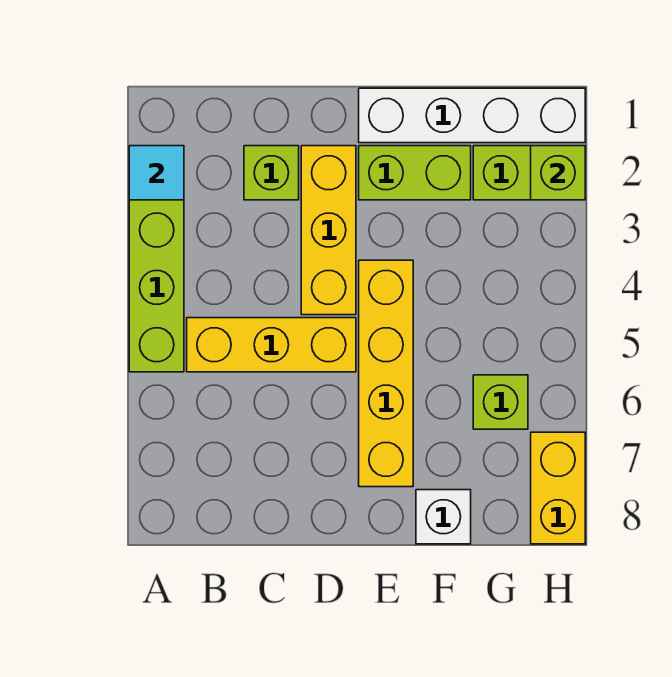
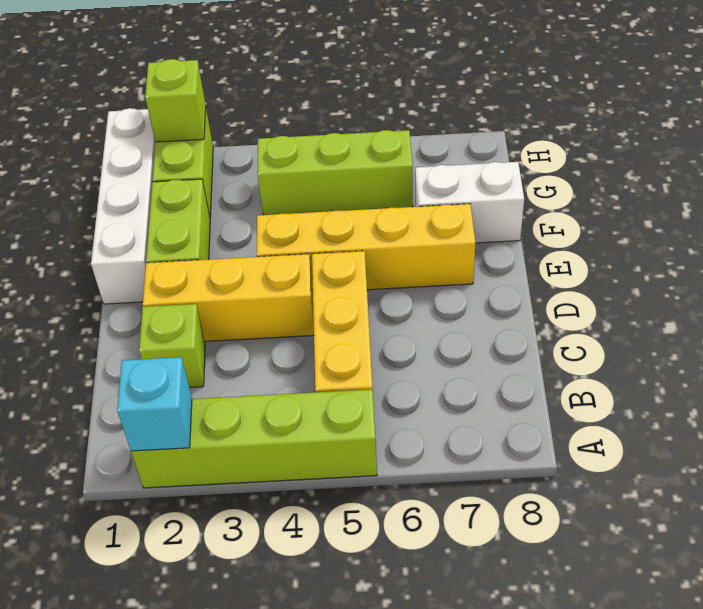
cyan tile A2 level 2 -> cyan brick A2 level 2
white brick F8 level 1 -> white brick F7:F8 level 1
lime brick G6 level 1 -> lime brick G4:G6 level 1
yellow brick H7:H8 level 1 -> none

